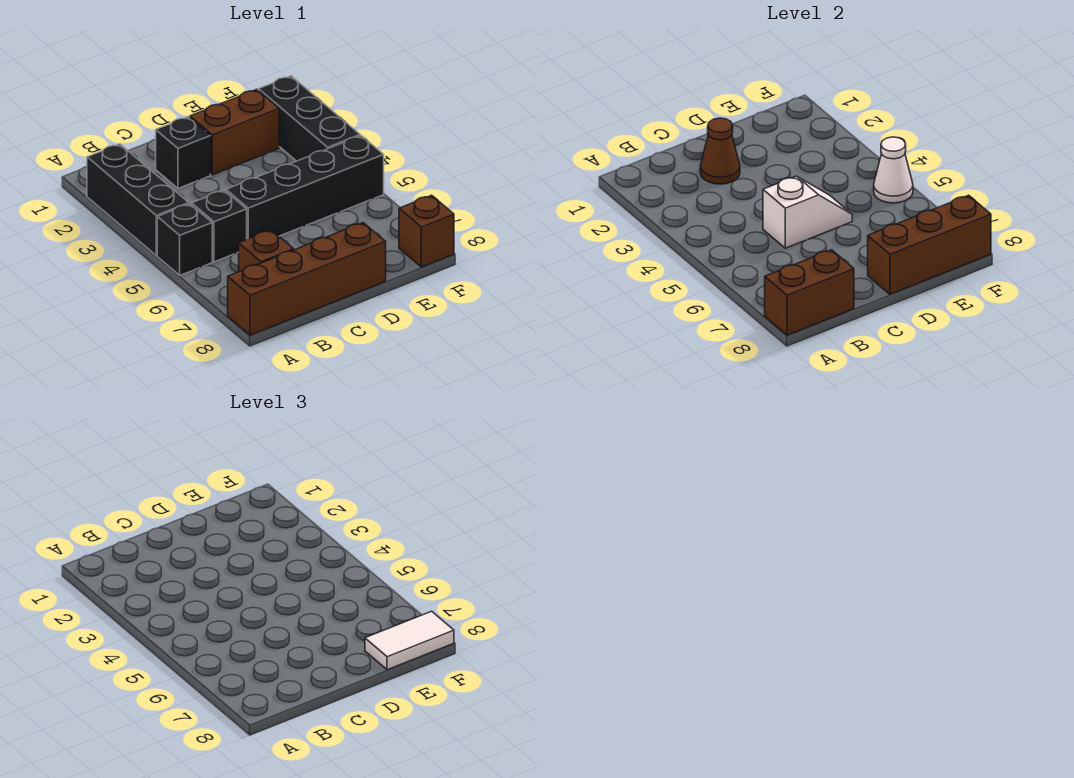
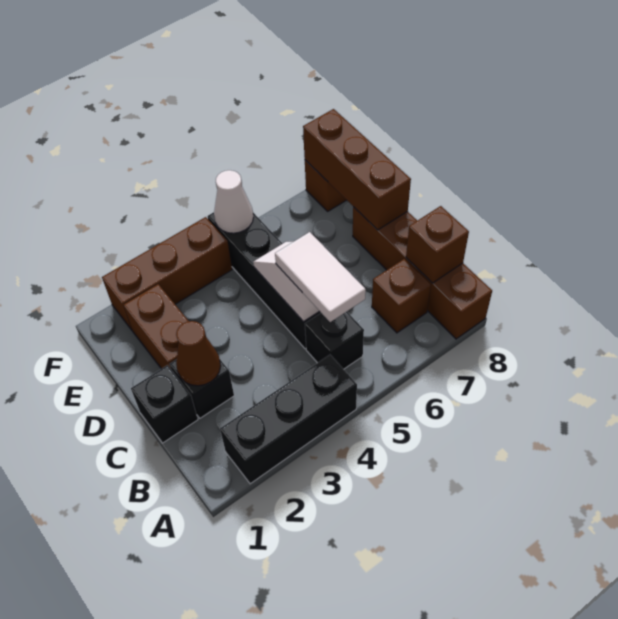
black brick A5 level 1 -> black brick C1 level 1
brown brick A8:B8 level 2 -> brown brick B8 level 2
white tile E8:F8 level 3 -> white tile B5:C5 level 3
black brick F2:F4 level 1 -> brown brick F2:F4 level 1

